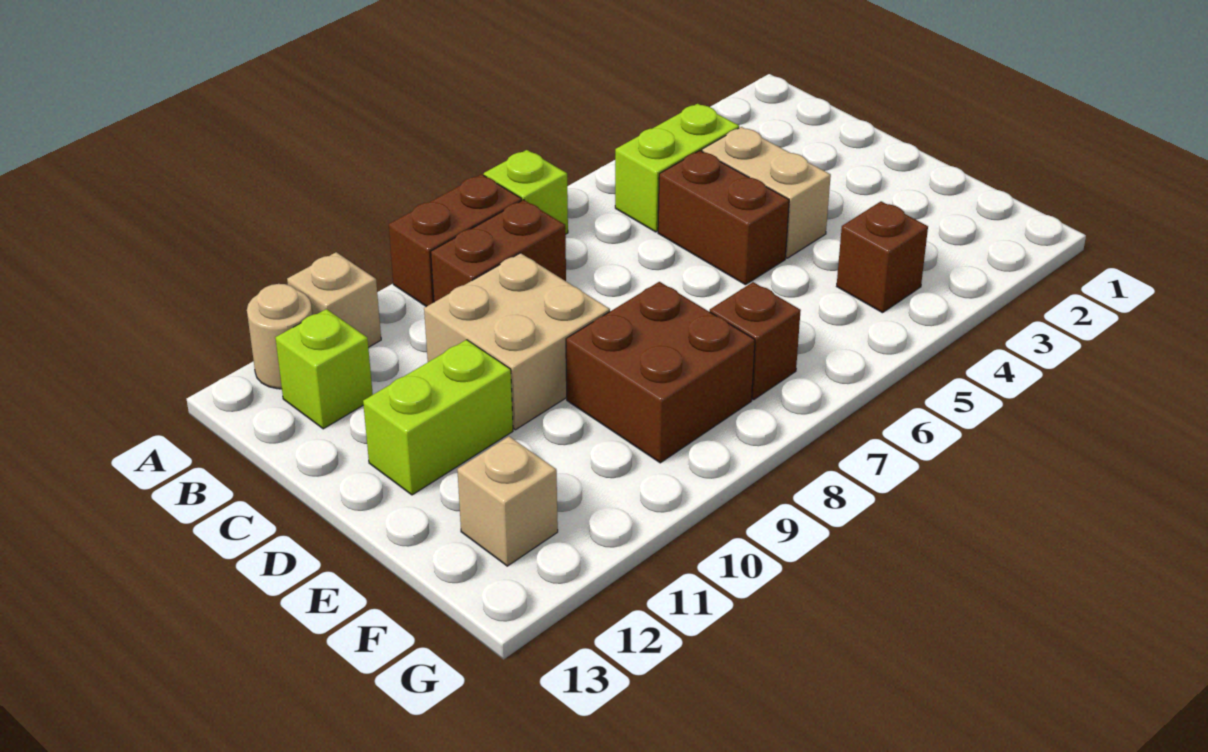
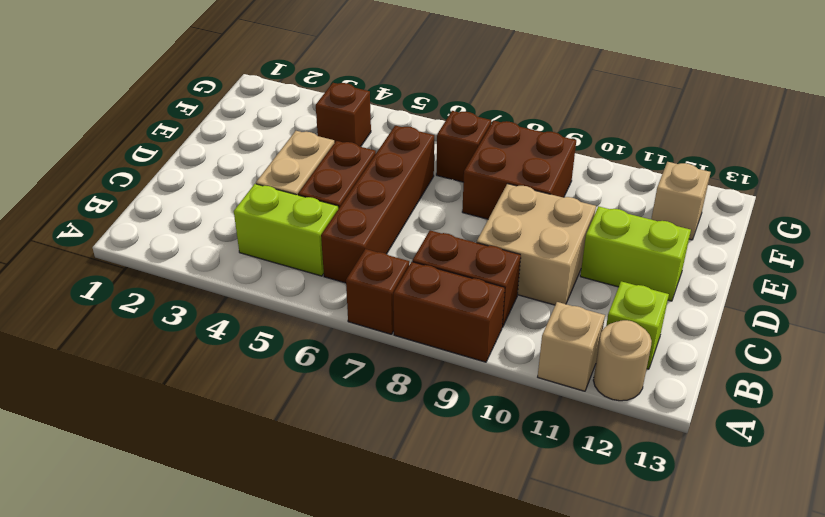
lime brick A7 level 1 -> brown brick A7 level 1
none -> brown brick B6:E6 level 1

